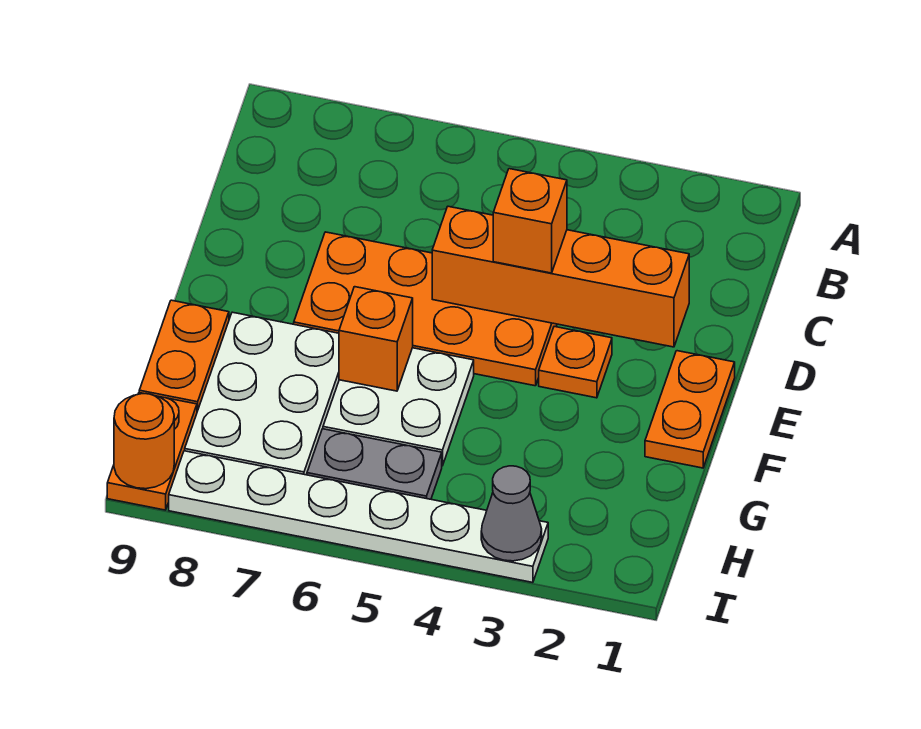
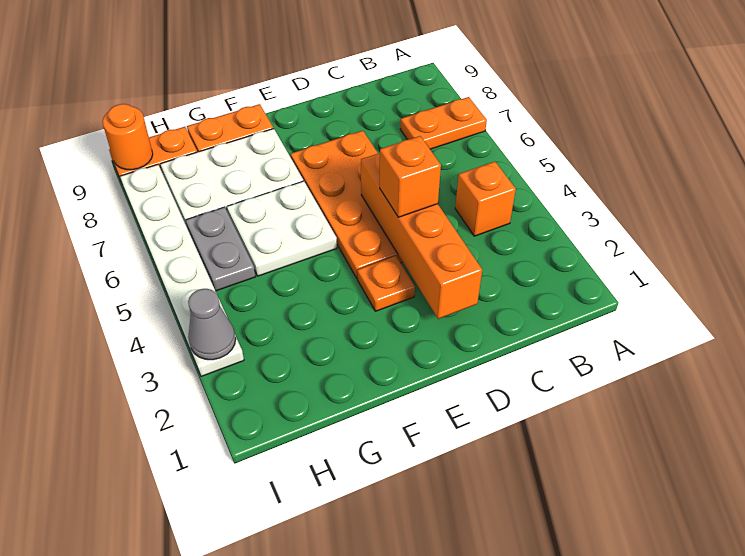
orange plate E1:F1 level 1 -> orange plate A7:B7 level 1
orange brick F6 level 2 -> orange brick B4 level 1

